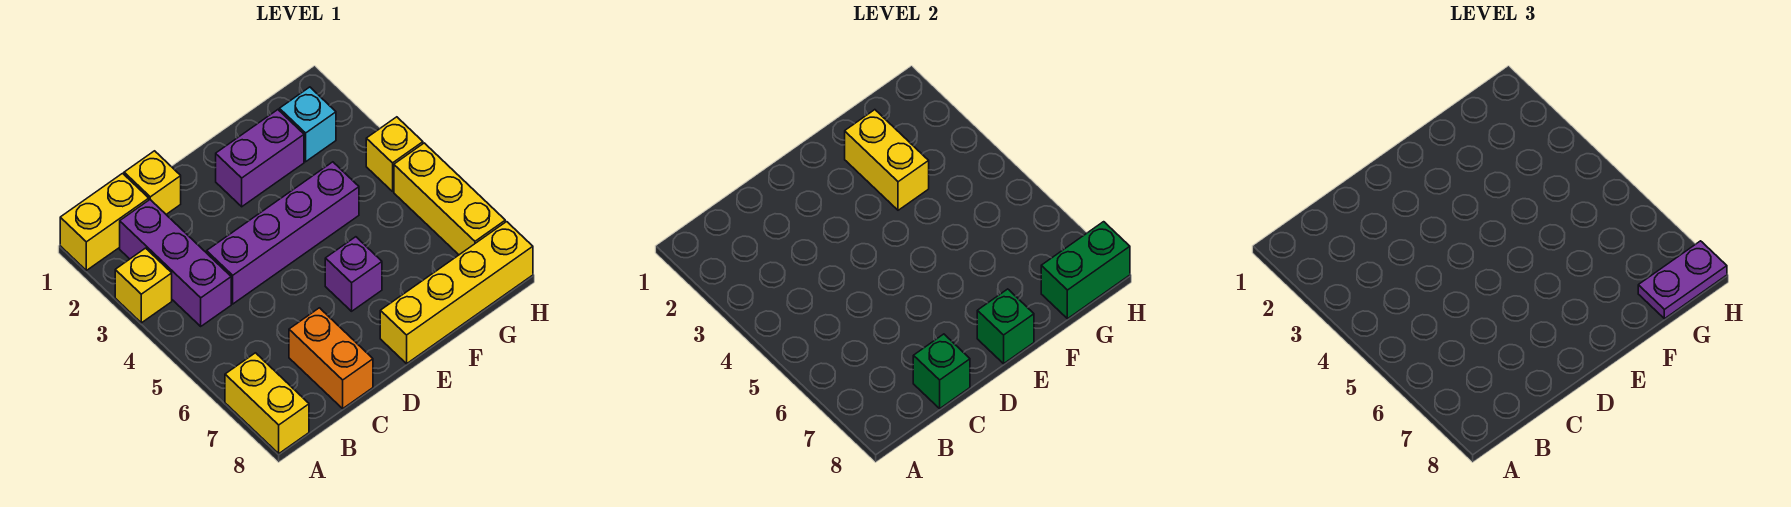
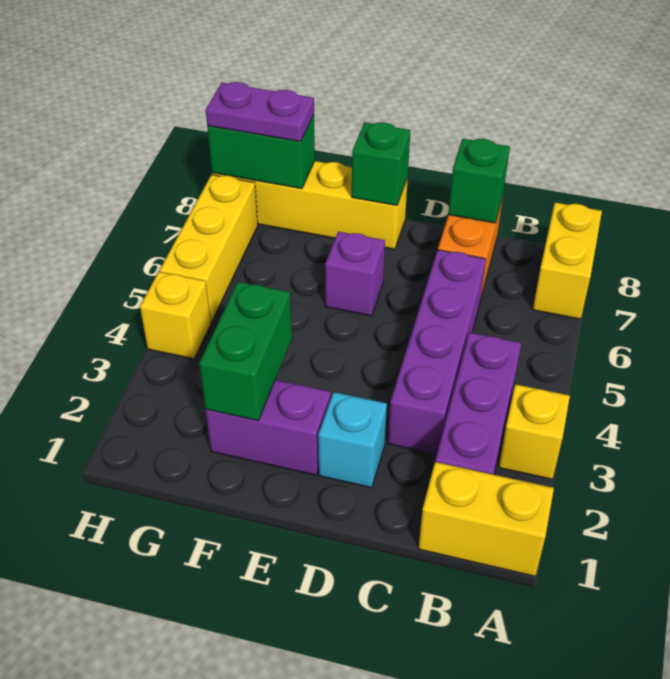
yellow brick C1 level 1 -> none
purple brick C4:F4 level 1 -> purple brick C3:C6 level 1
yellow brick F2:F3 level 2 -> green brick F2:F3 level 2
cyan brick G2 level 1 -> cyan brick D2 level 1

